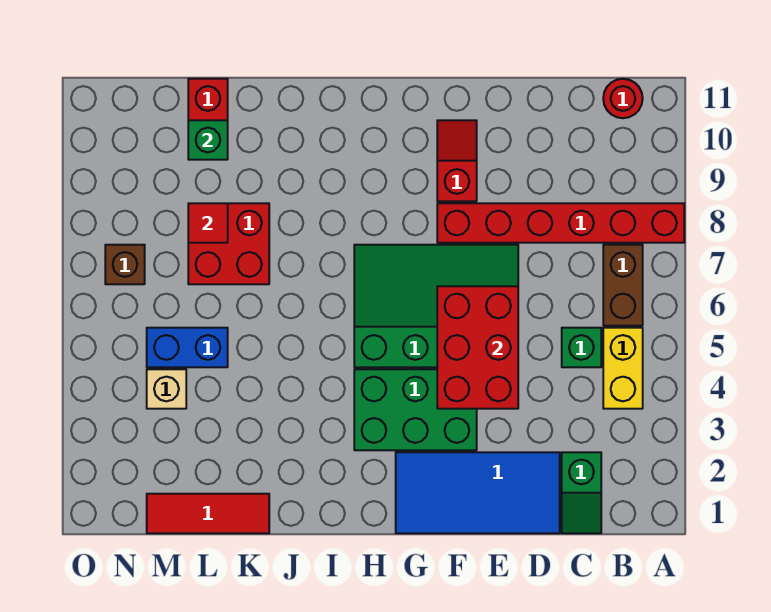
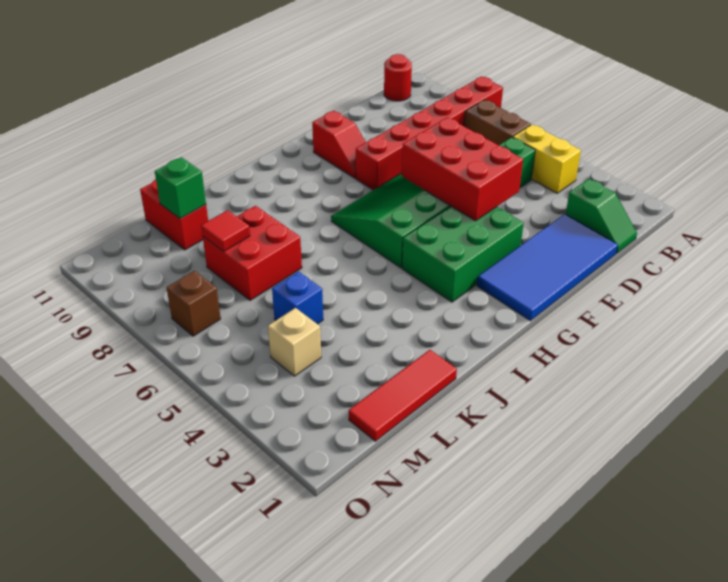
red slope F9:F10 level 1 top 9 -> red slope F9:F10 level 1 top 10
blue brick L5:M5 level 1 -> blue brick L5 level 1

